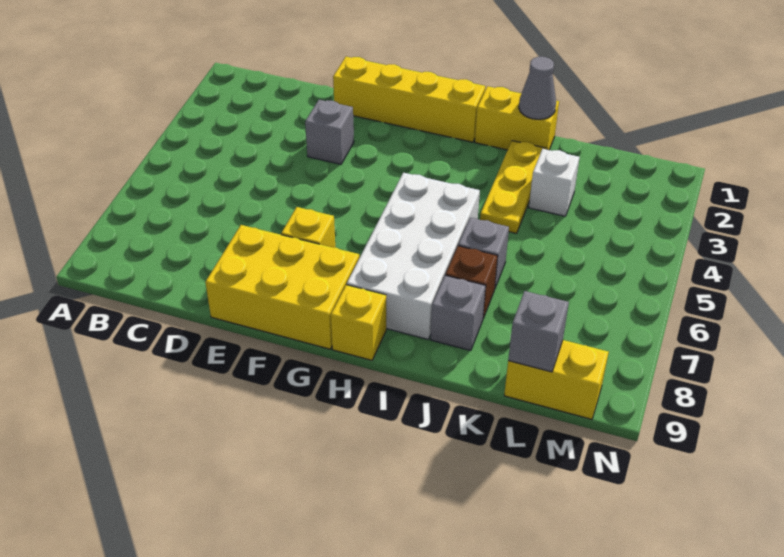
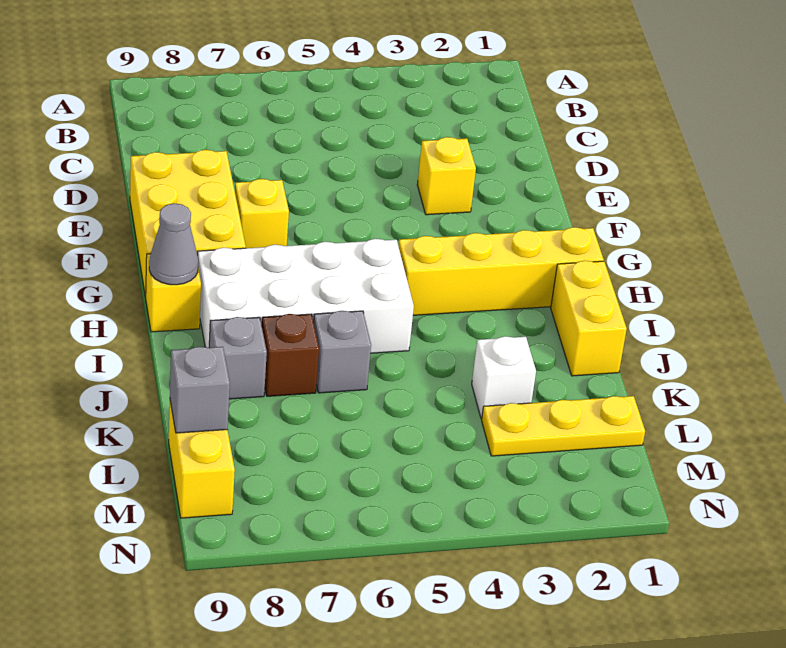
yellow brick E1:H1 level 1 -> yellow brick H1:H4 level 1
grey brick E3 level 1 -> yellow brick E3 level 1
grey cone J1 level 2 -> grey cone H9 level 2
yellow plate J2:J4 level 1 -> yellow plate L1:L3 level 1

